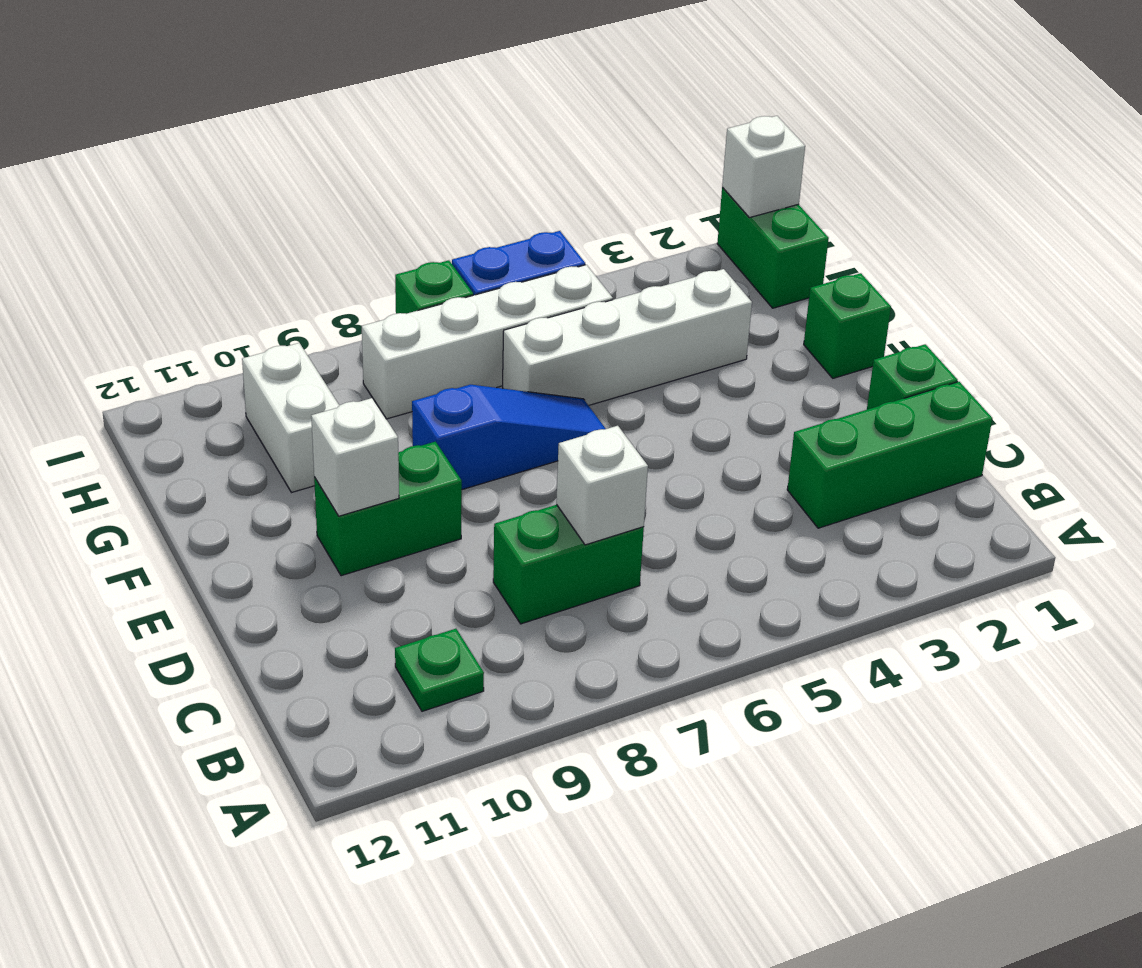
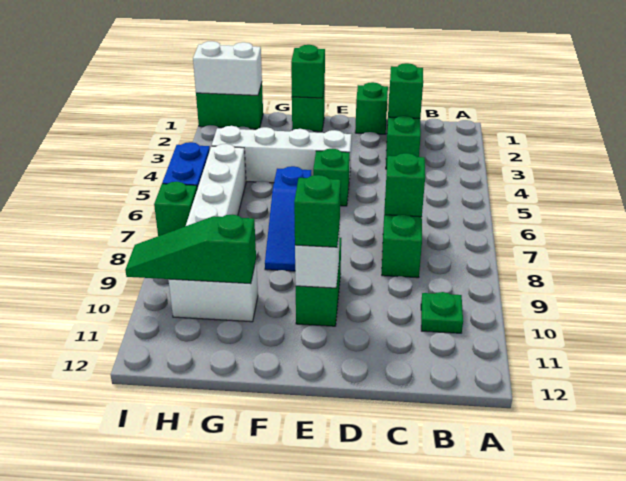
none -> green brick C2 level 2
white brick C7 level 2 -> green brick C7 level 2
none -> green brick E5 level 1
none -> green brick E10 level 3
none -> green brick F1 level 2
blue slope F6:F8 level 1 top 8 -> blue slope F6:F8 level 1 top 6
white brick G3:G6 level 1 -> white brick E4:H4 level 1
none -> green slope G10:I10 level 2 top G
white brick I1 level 2 -> white brick H1:I1 level 2

